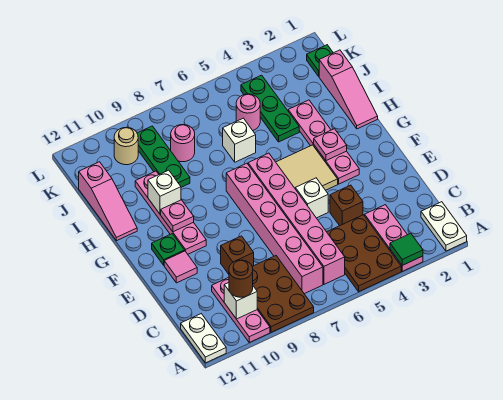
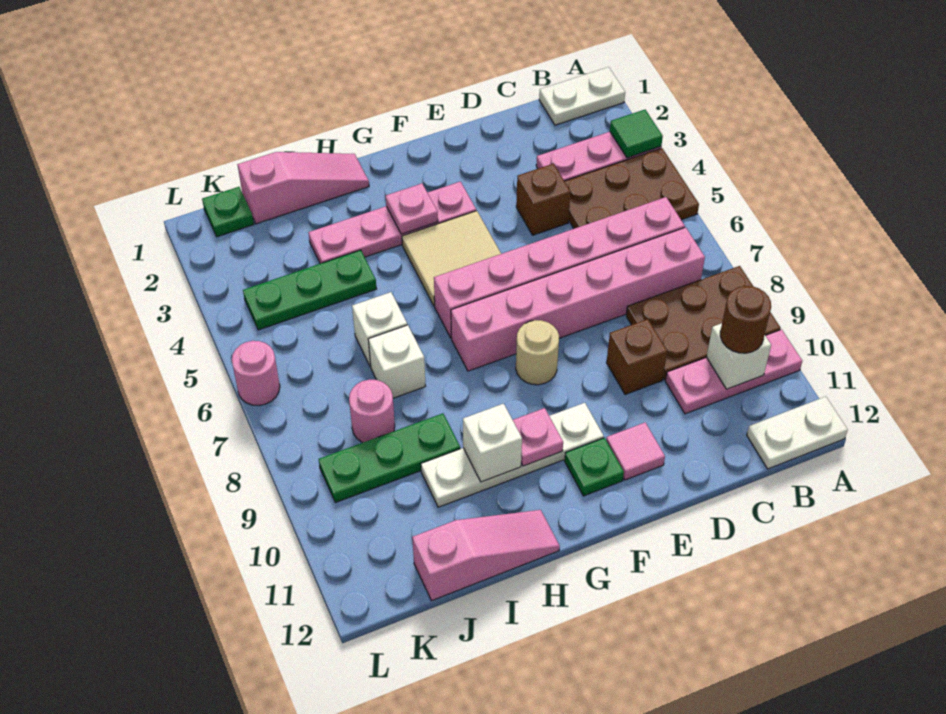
white brick E5 level 1 -> white brick I7 level 1
pink plate F10:I10 level 1 -> white plate F10:I10 level 1
pink round brick J5 level 1 -> pink round brick L6 level 1
tan round brick K10 level 1 -> tan round brick F8 level 1

